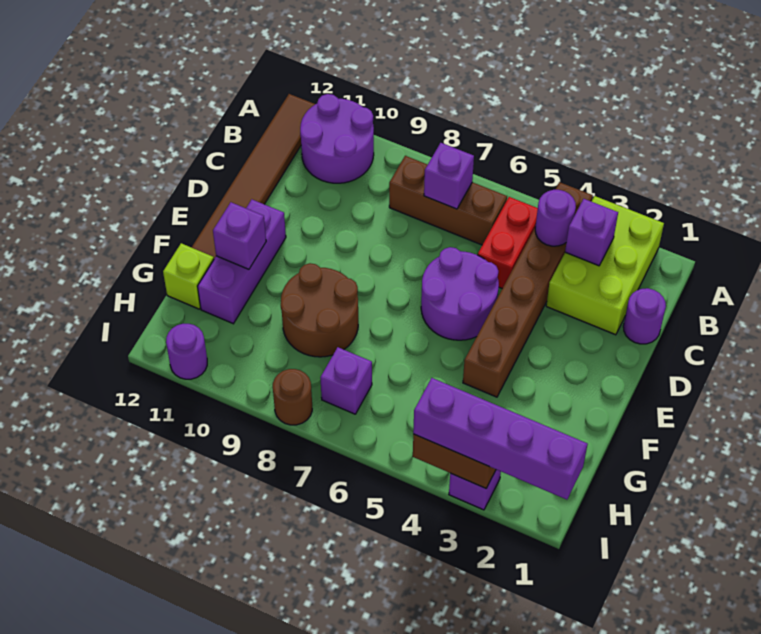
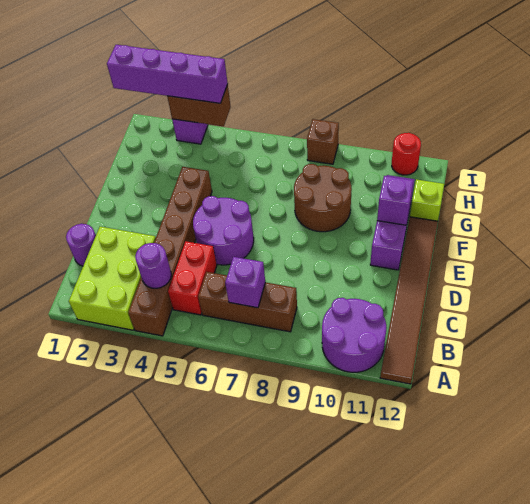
purple brick B3 level 2 -> none
purple brick H7 level 1 -> none
brown round brick I8 level 1 -> brown brick I8 level 1
purple round brick I11 level 1 -> red round brick I11 level 1

